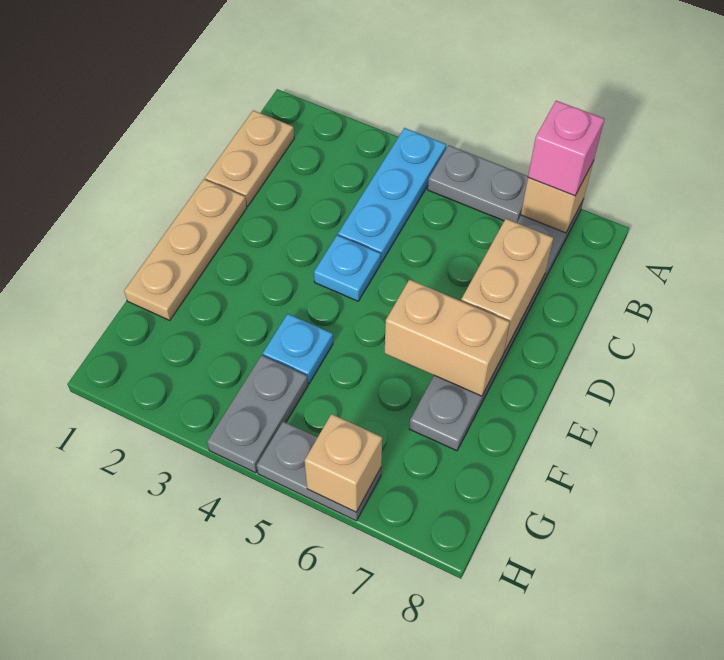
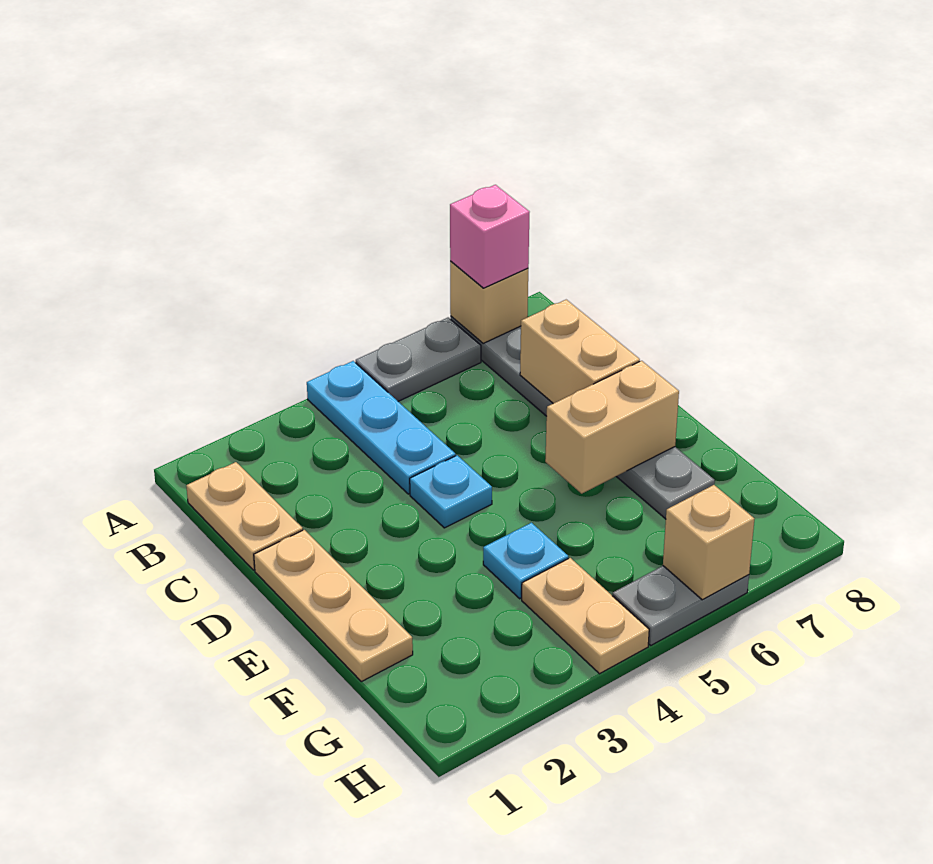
grey plate G4:H4 level 1 -> tan plate G4:H4 level 1

